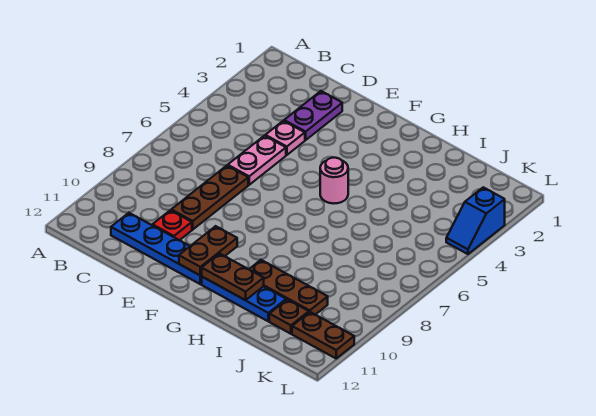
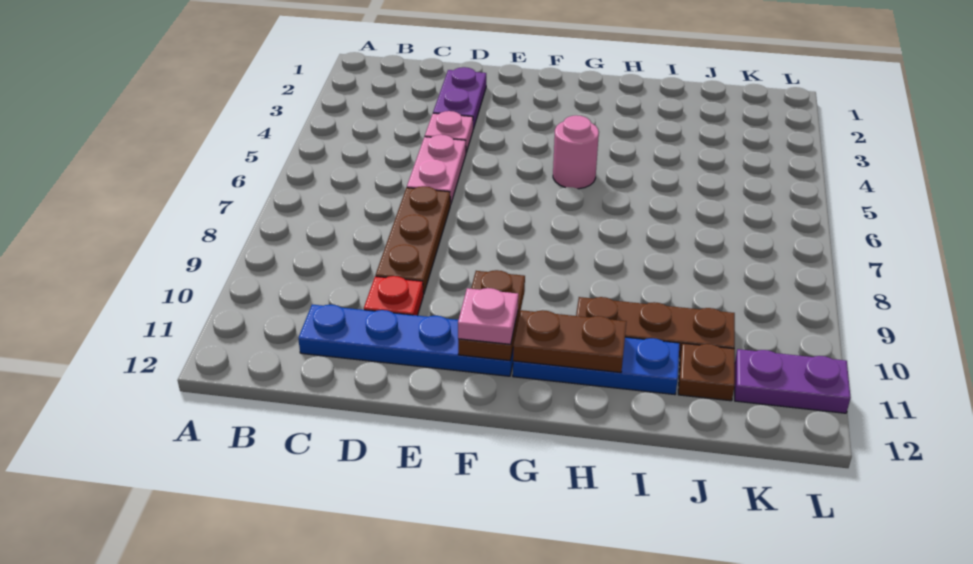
none -> pink plate F11 level 3
brown plate K11:L11 level 1 -> purple plate K11:L11 level 1
blue slope L3:L4 level 1 top 3 -> none

